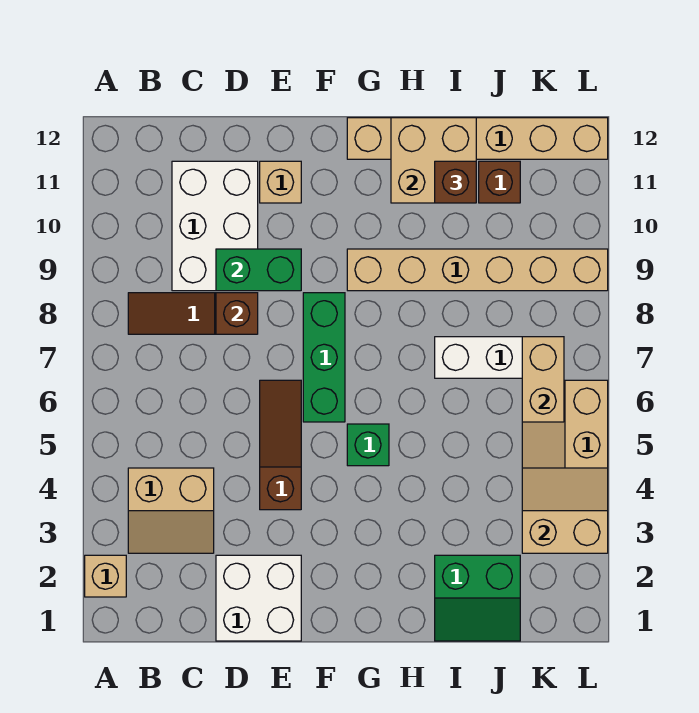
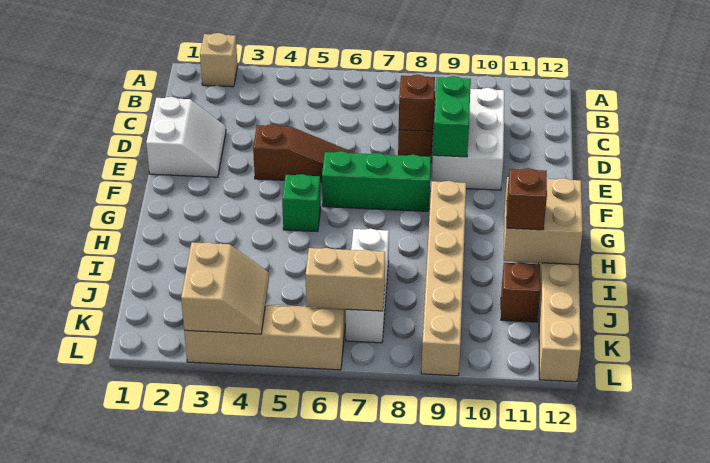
tan slope B3:C4 level 1 top 4 -> none
white brick C9:D11 level 1 -> white brick C9:E10 level 1
white brick D1:E2 level 1 -> white slope D1:E2 level 1 top 1
tan brick E11 level 1 -> none
green slope I1:J2 level 1 top 2 -> none

